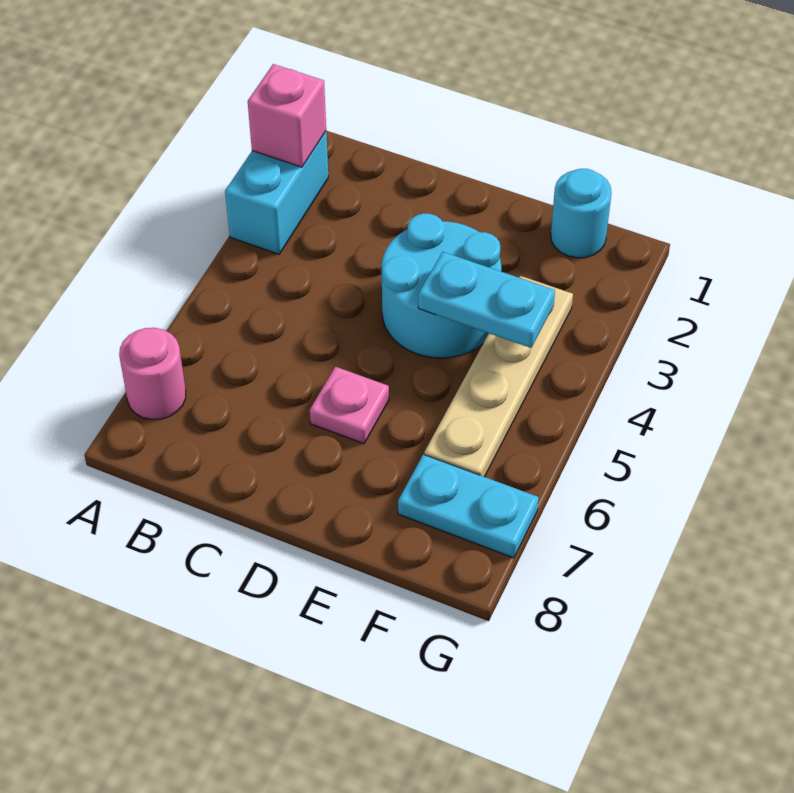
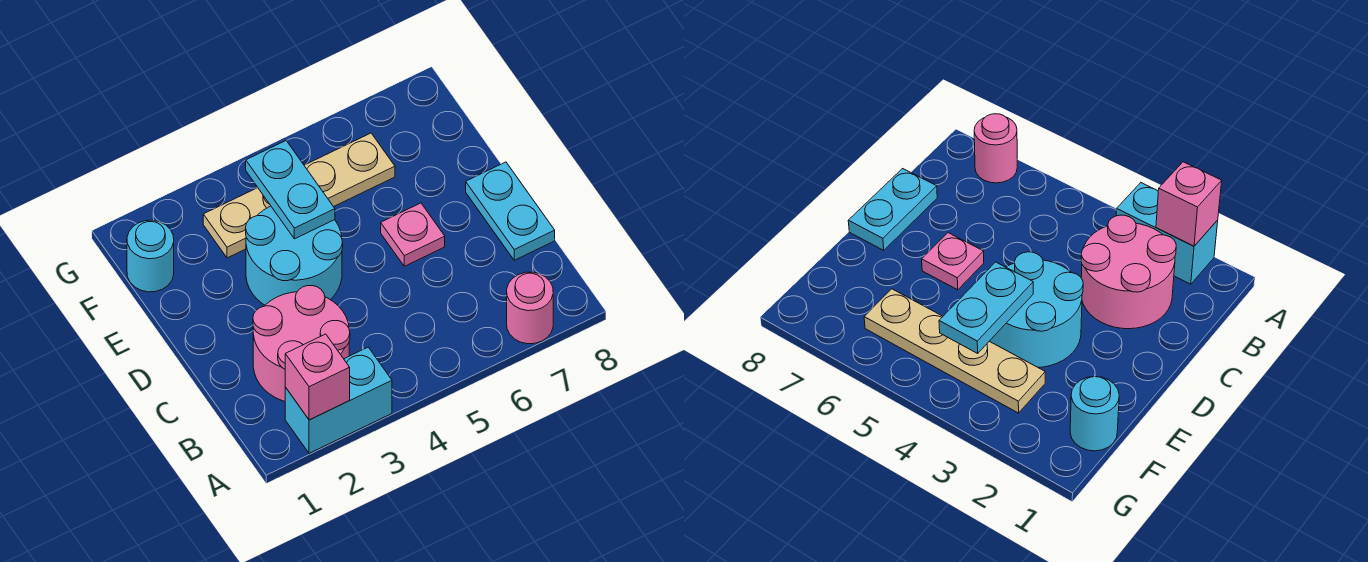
none -> pink round brick B2:C3 level 1
cyan plate F7:G7 level 1 -> cyan plate C8:D8 level 1

